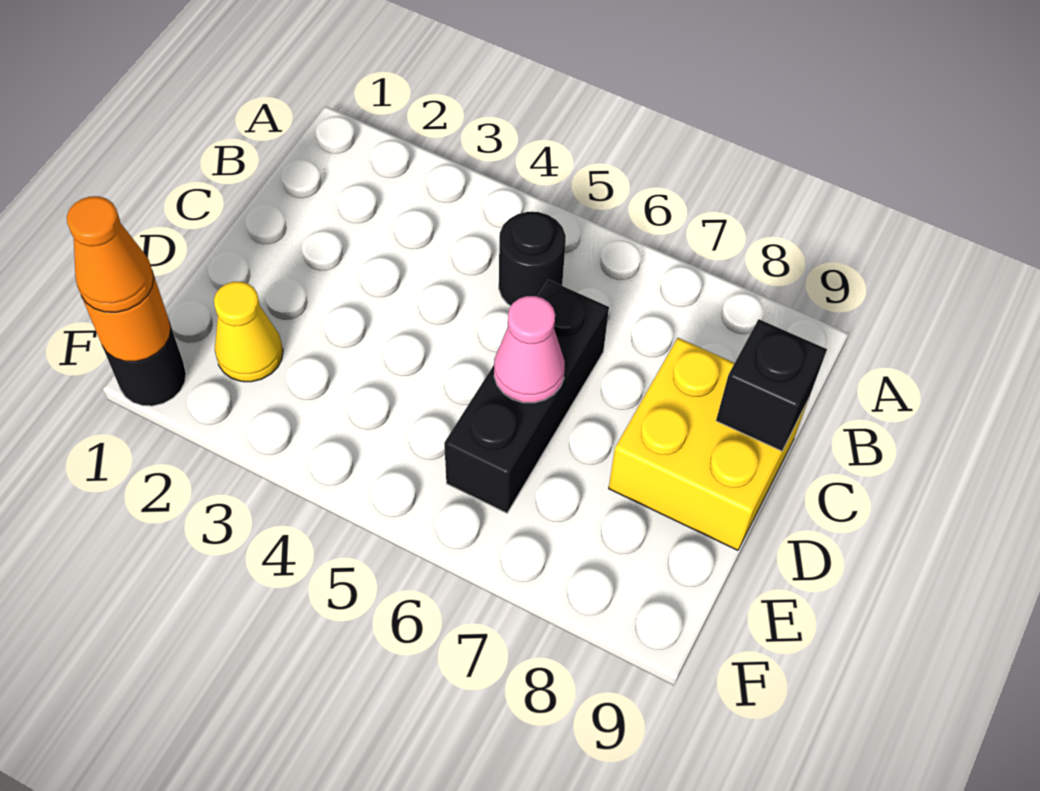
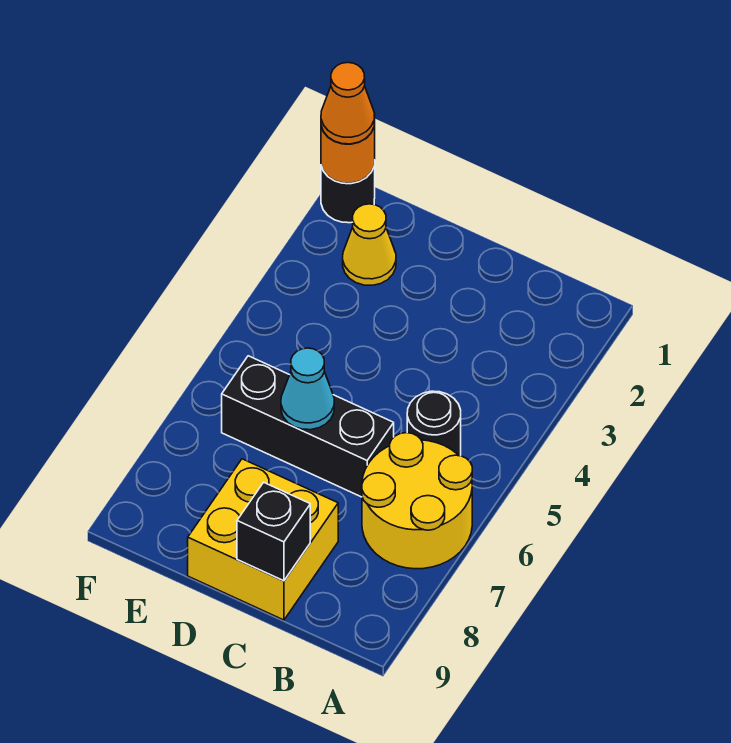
none -> yellow round brick A6:B7 level 1
pink cone D6 level 2 -> cyan cone D6 level 2

